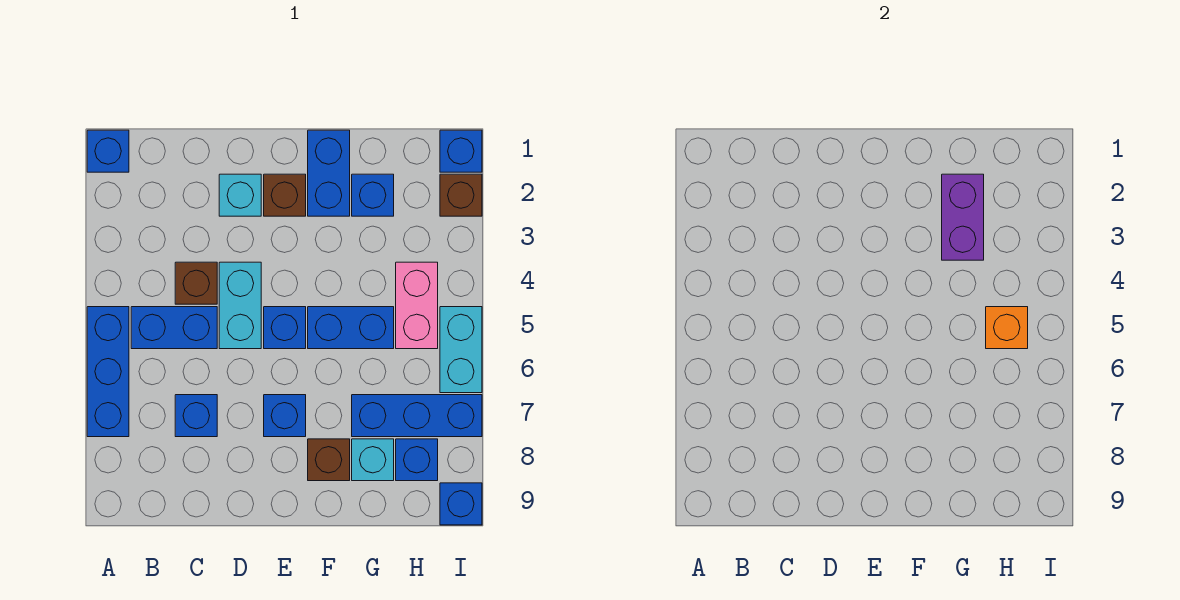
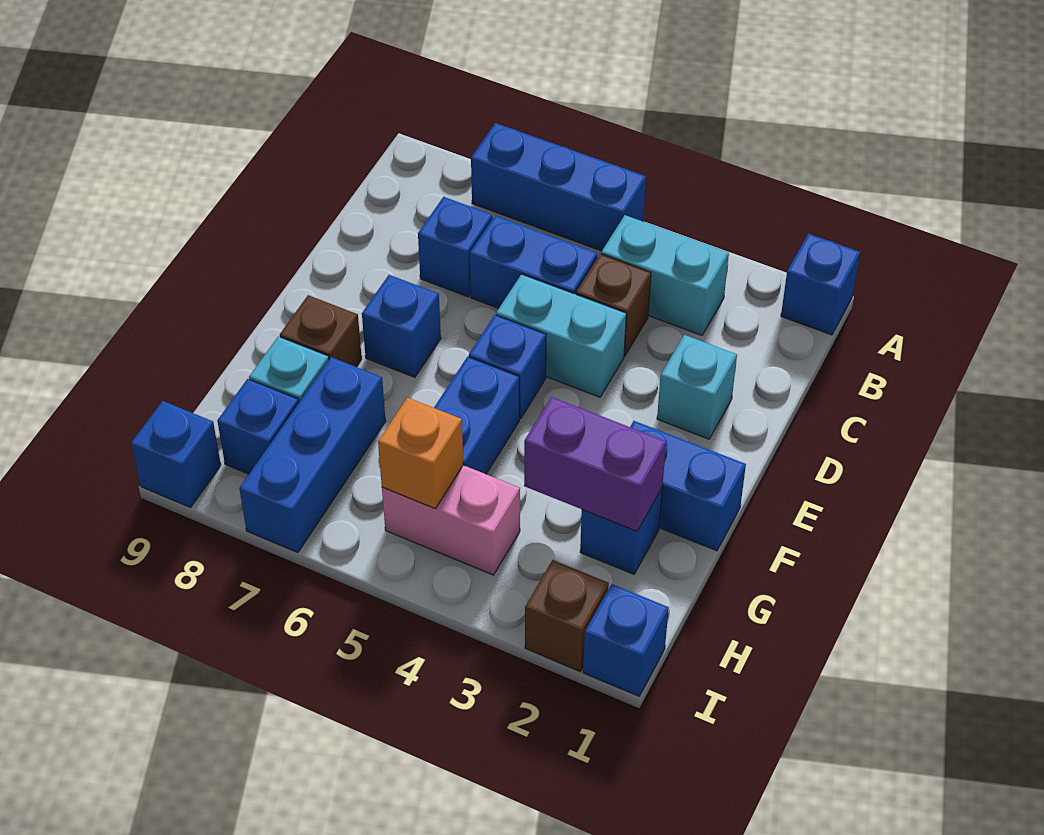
blue brick B5:C5 level 1 -> blue brick C5:C6 level 1
brown brick E2 level 1 -> none
cyan brick I5:I6 level 1 -> cyan brick B3:B4 level 1

